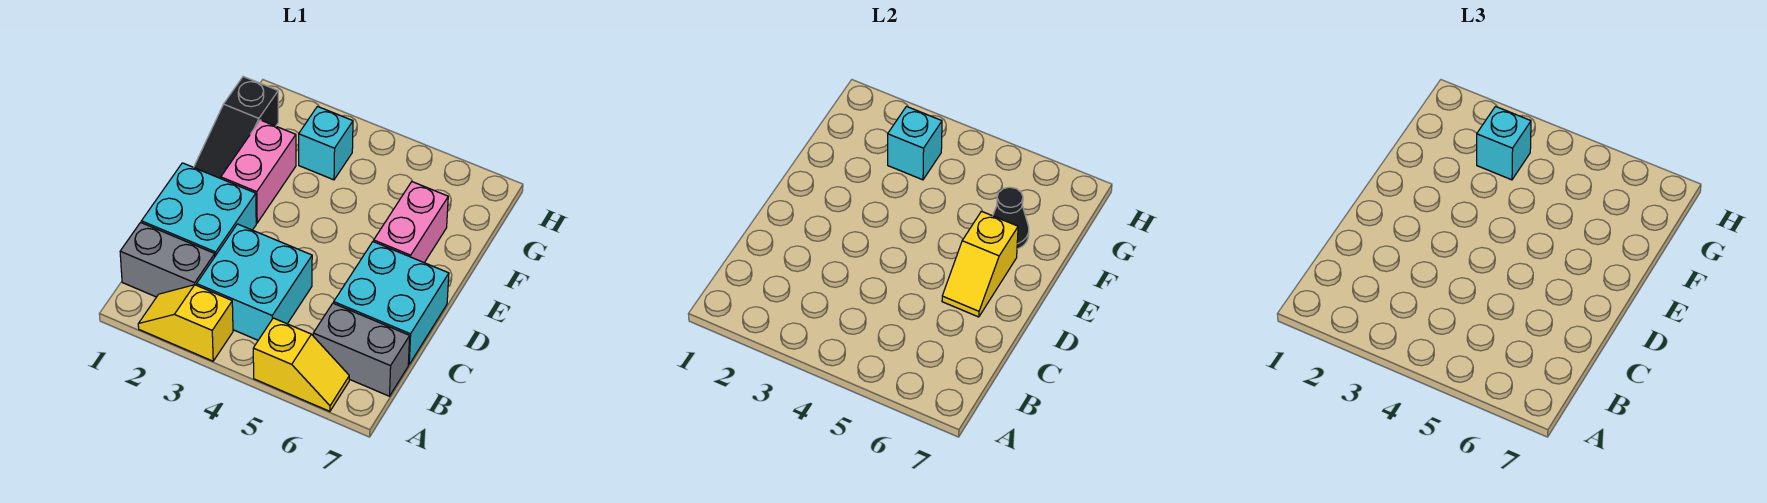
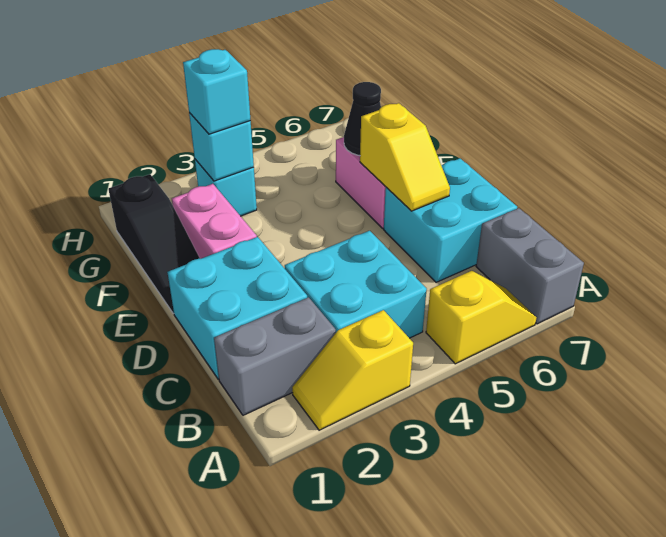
grey brick B6:B7 level 1 -> grey brick A7:B7 level 1

